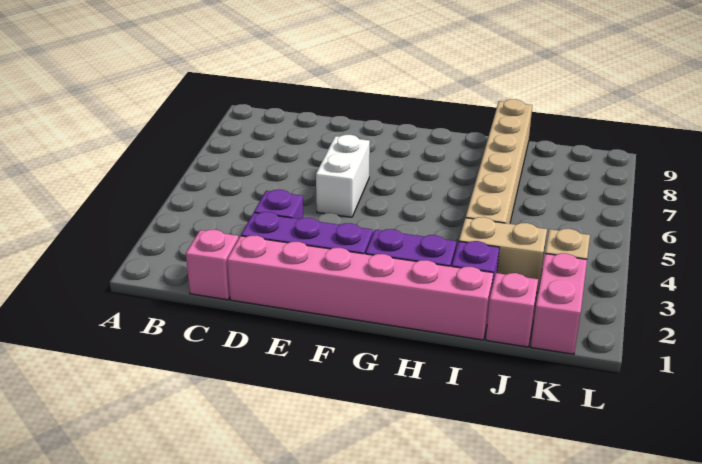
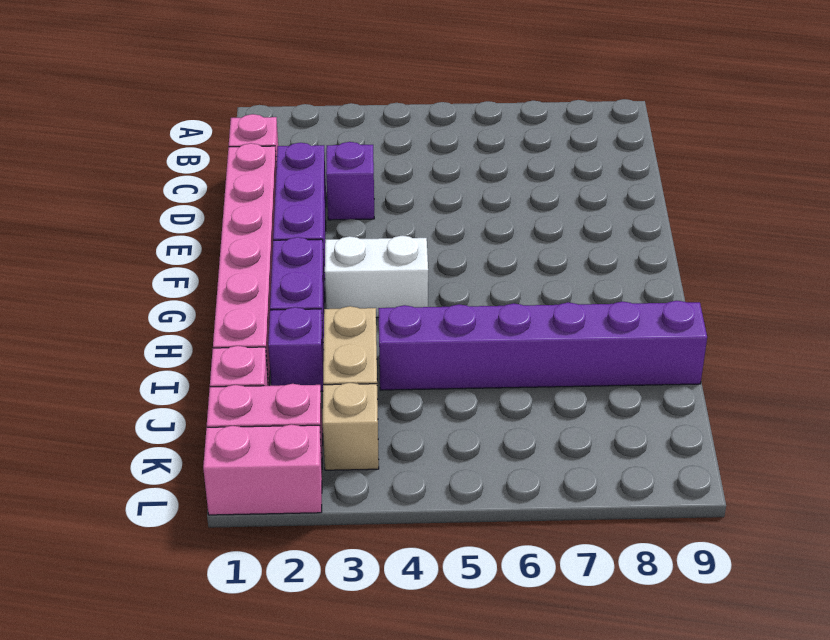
white brick E5:E6 level 1 -> white brick G3:G4 level 1
tan brick I4:I9 level 1 -> purple brick I4:I9 level 1
none -> pink brick L1:L2 level 1

